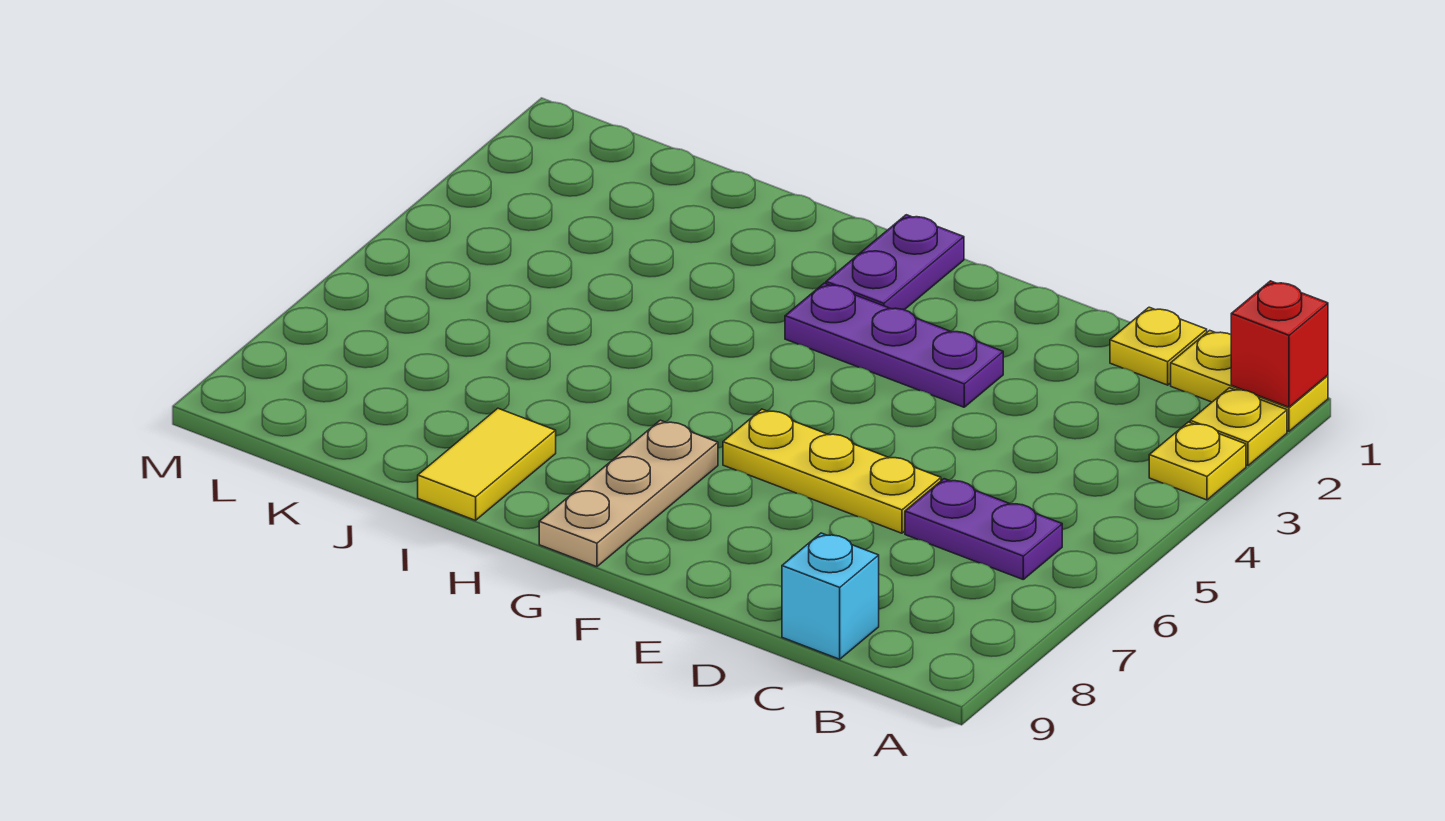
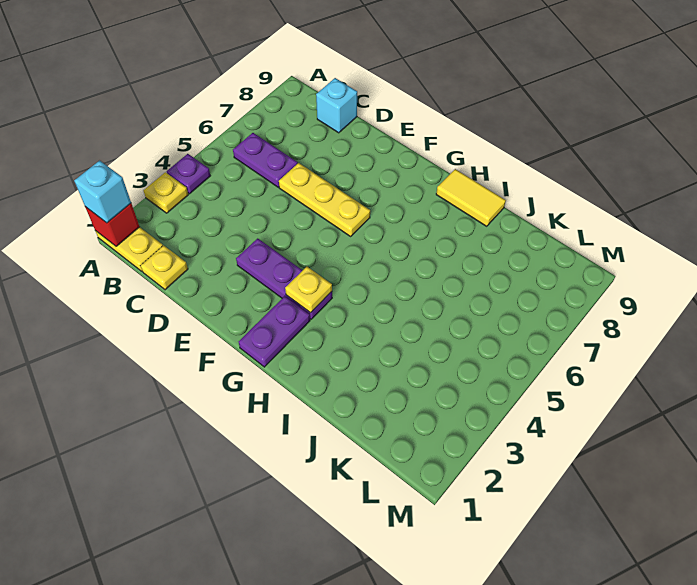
none -> cyan brick A1 level 3
yellow plate A2 level 1 -> yellow plate G3 level 2
none -> purple plate A4 level 1
tan plate G7:G9 level 1 -> none
yellow tile I8:I9 level 1 -> yellow tile H9:I9 level 1

